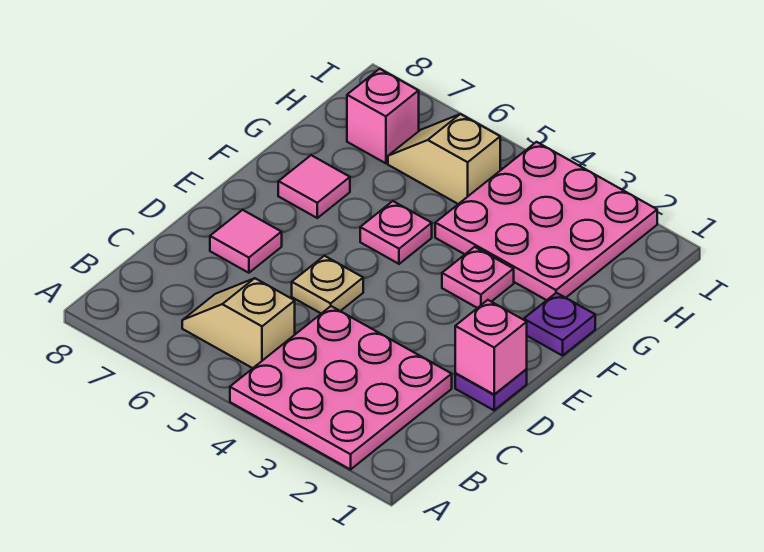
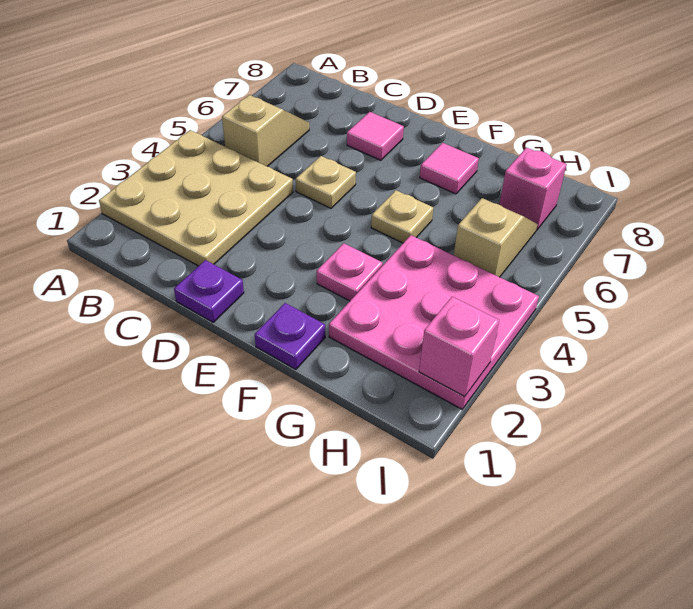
pink plate A2:C4 level 1 -> tan plate A2:C4 level 1
pink brick D1 level 2 -> pink brick I2 level 2
pink plate F5 level 1 -> tan plate F5 level 1

